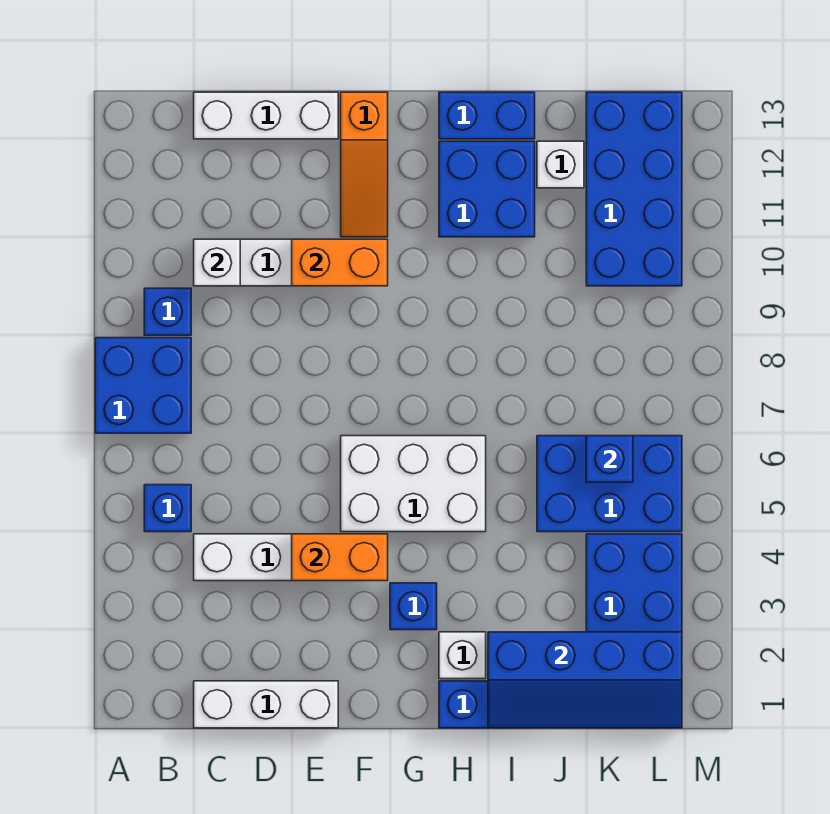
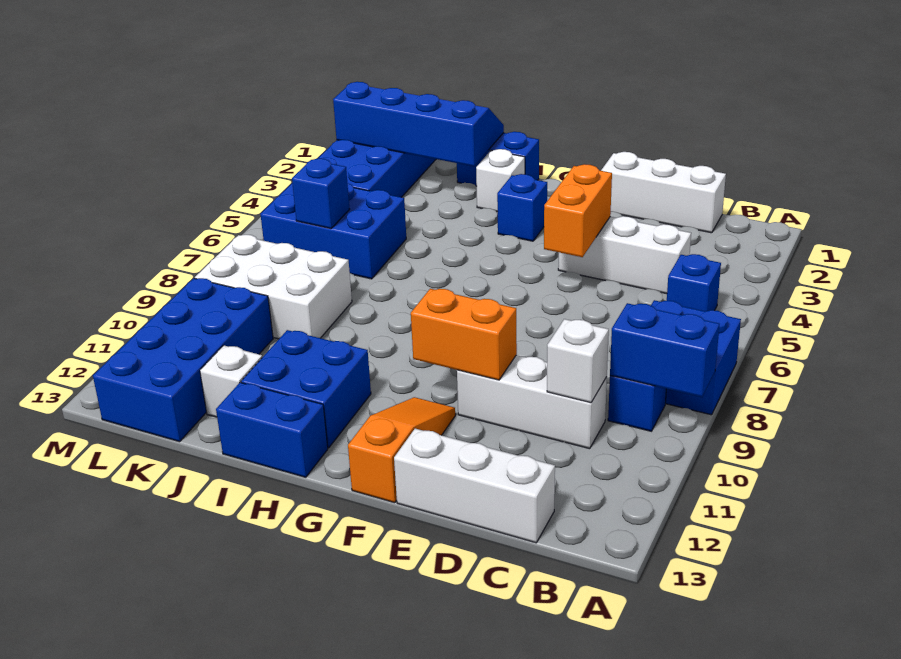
none -> blue brick A9:B9 level 2
orange brick E4:F4 level 2 -> orange brick E4:E5 level 2
white brick F5:H6 level 1 -> white brick J8:L9 level 1

